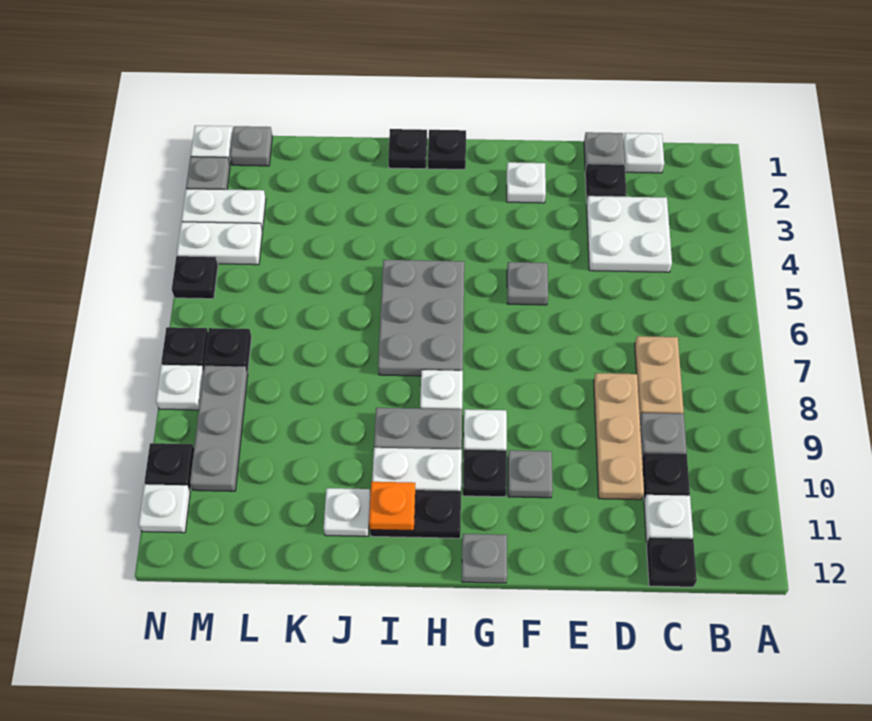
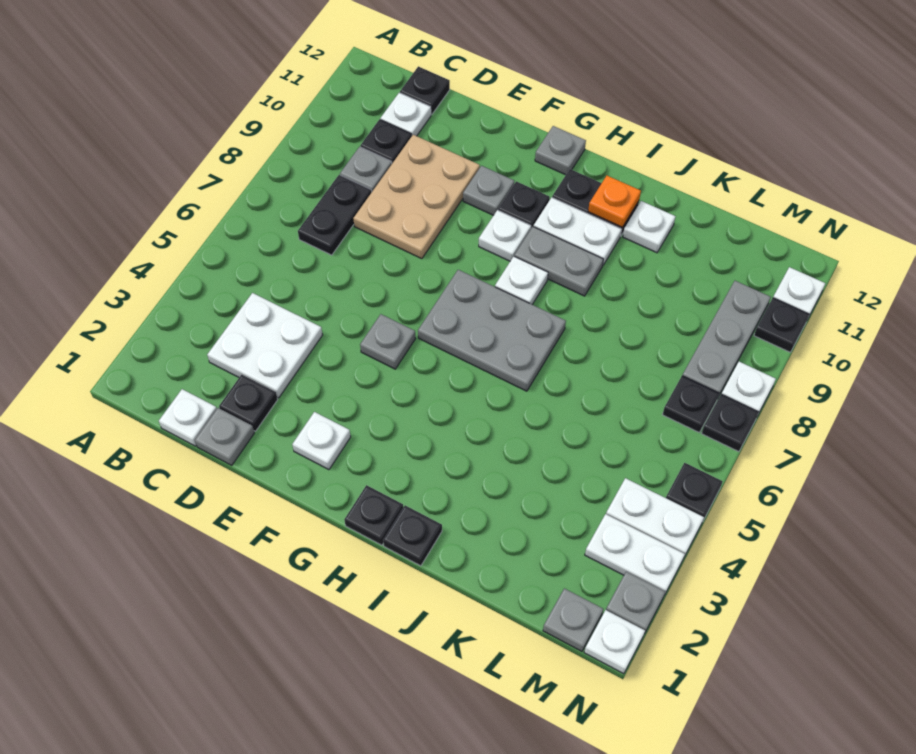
tan plate C7:C8 level 1 -> black plate C7:C8 level 1
tan plate D8:D10 level 1 -> tan plate D8:E10 level 1
grey plate H5:I7 level 1 -> grey plate G6:I7 level 1

